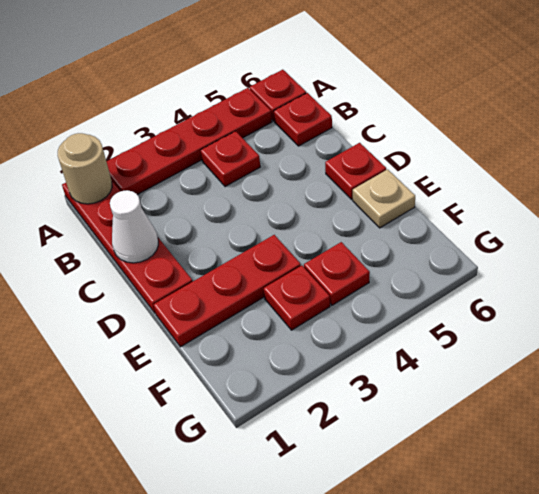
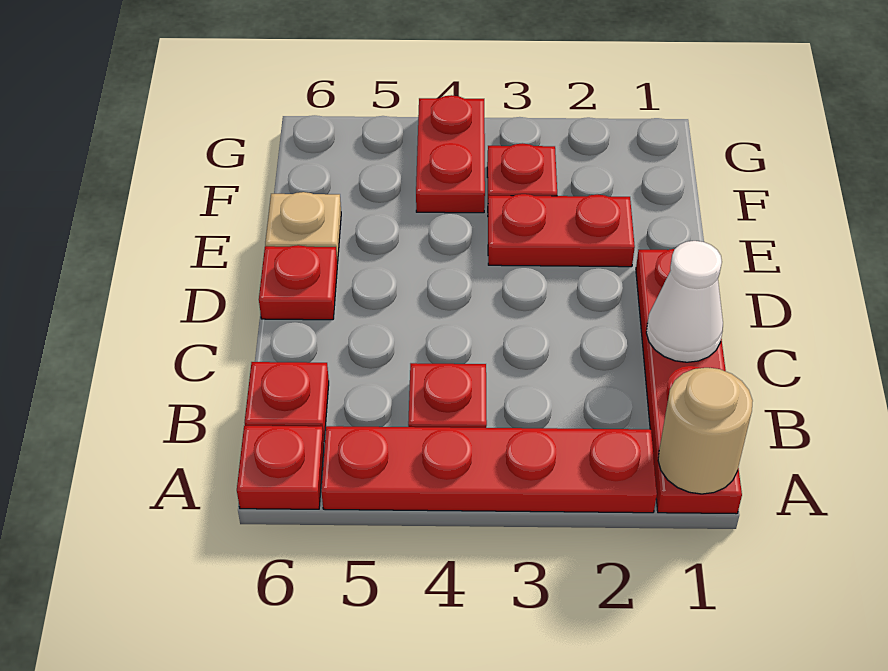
red plate E1:E3 level 1 -> red plate E2:E3 level 1
red plate F4 level 1 -> red plate F4:G4 level 1

